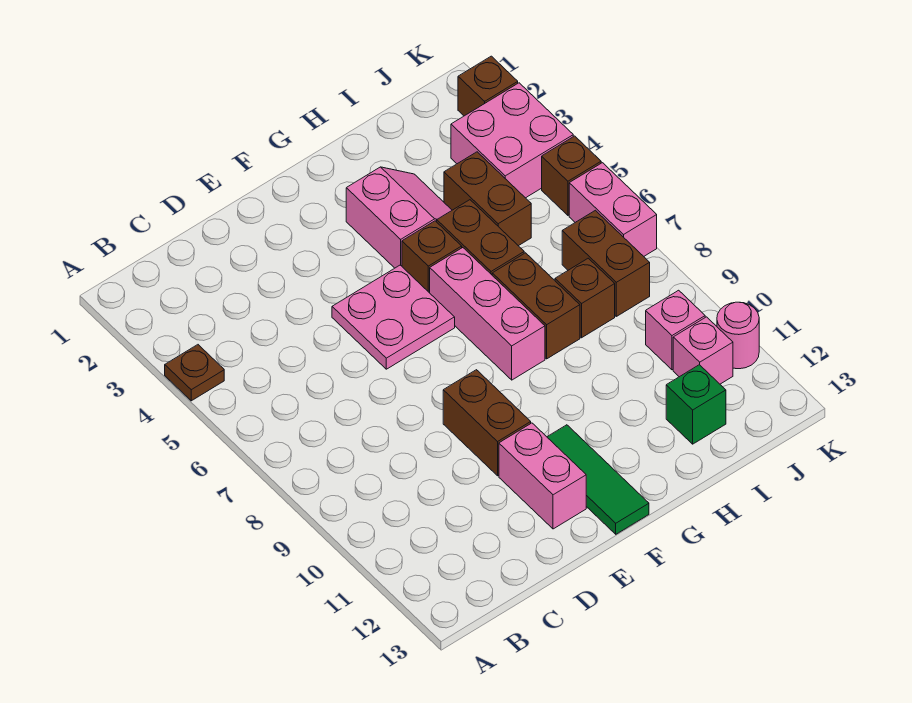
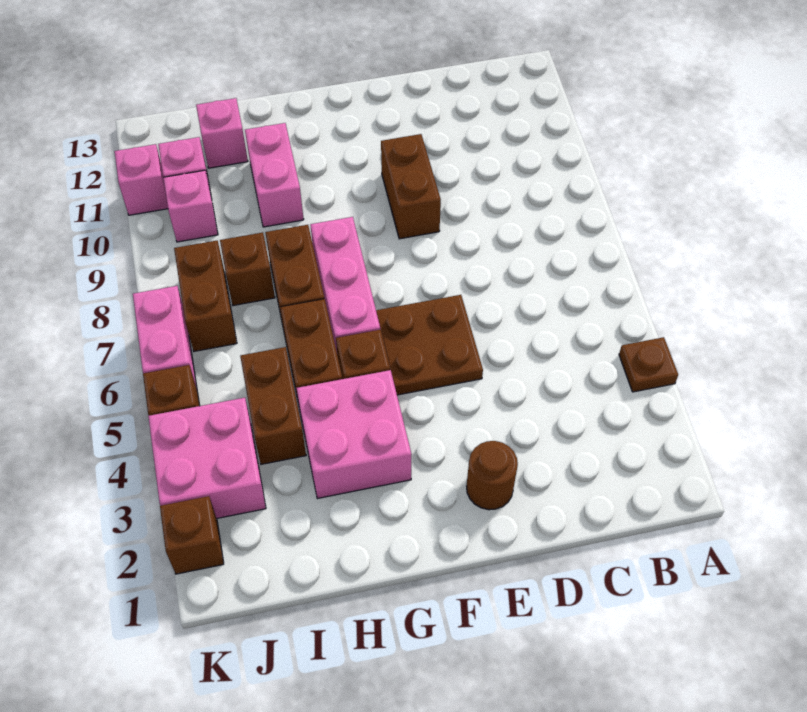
none -> brown round brick E2 level 1
pink plate E5:F6 level 1 -> brown plate E5:F6 level 1
pink brick E11:E12 level 1 -> pink brick H10:H11 level 1
green tile F11:F13 level 1 -> none
pink slope G3:H4 level 1 top G -> pink brick G3:H4 level 1
green brick I12 level 1 -> pink brick I12 level 1
pink round brick K11 level 1 -> pink brick K11 level 1

